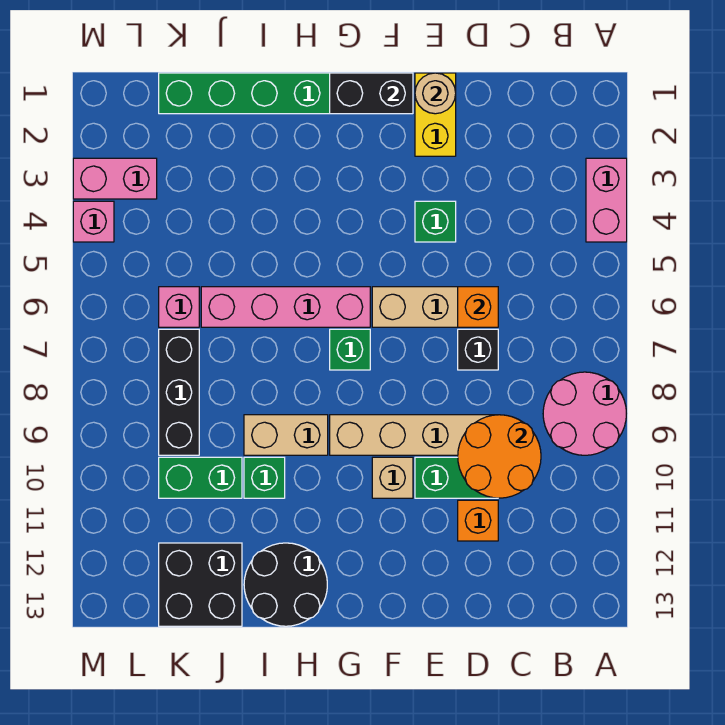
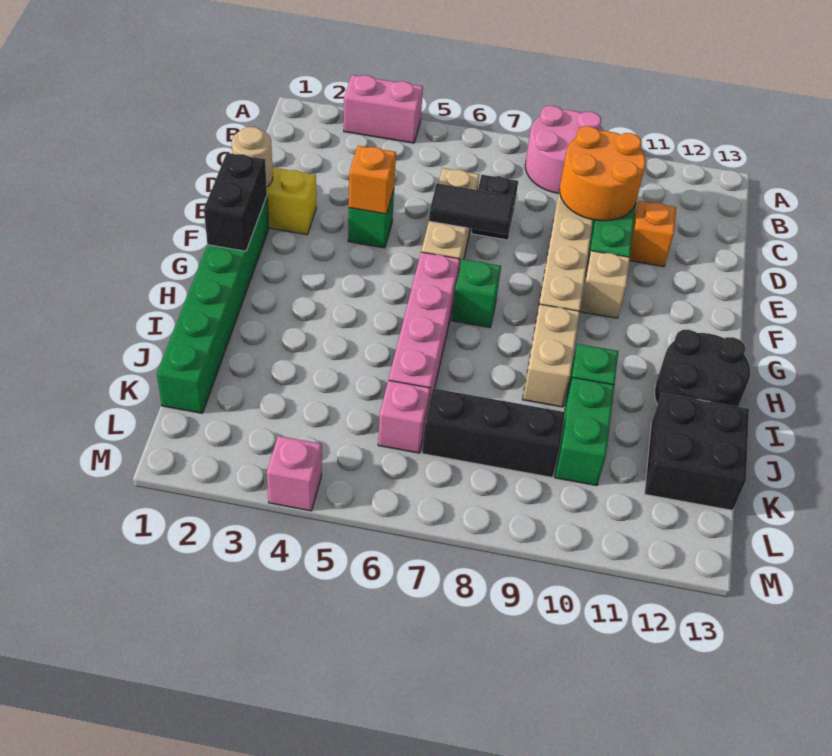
orange brick D6 level 2 -> orange brick E4 level 2
none -> black tile E6:E7 level 2
pink brick L3:M3 level 1 -> none

